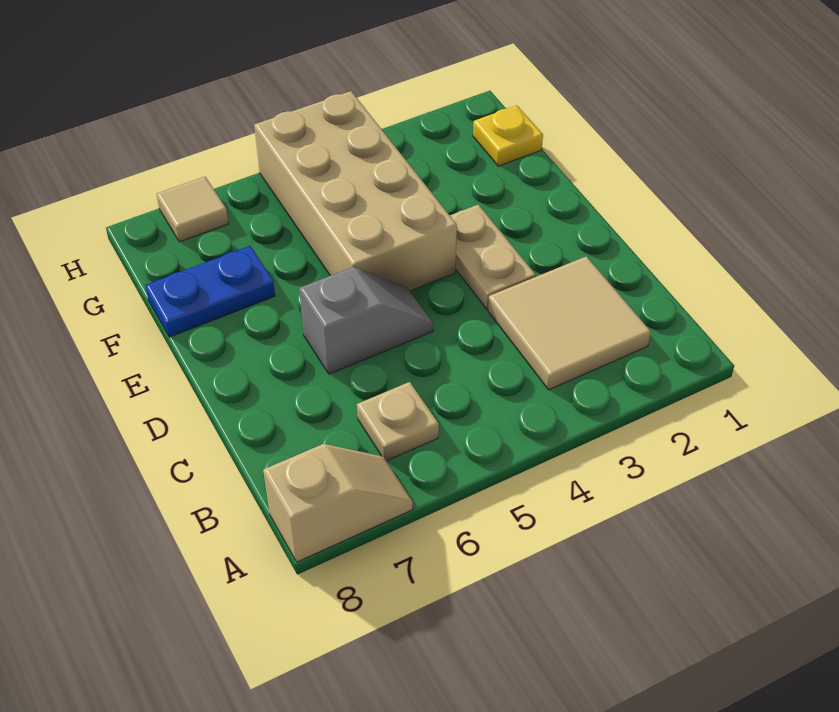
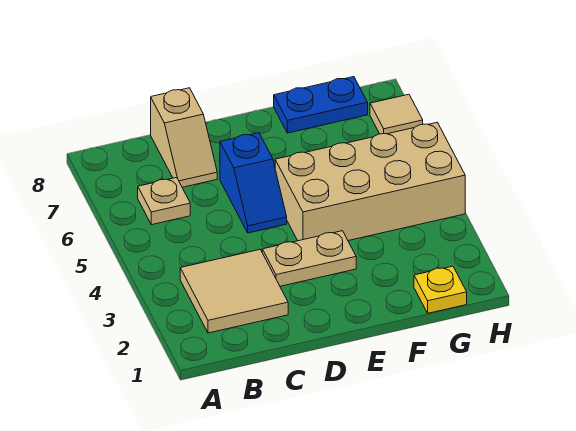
tan slope A7:A8 level 1 top 8 -> tan slope C7:C8 level 1 top 8
grey slope D5:D6 level 1 top 6 -> blue slope D5:D6 level 1 top 6
blue plate F7:F8 level 1 -> blue plate F8:G8 level 1

